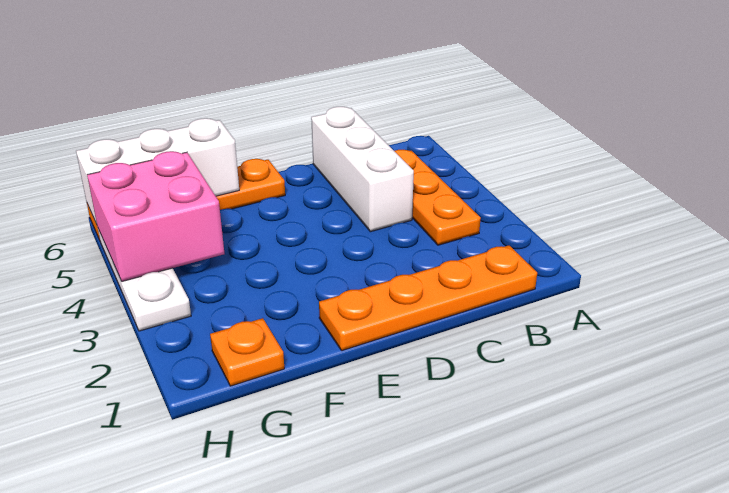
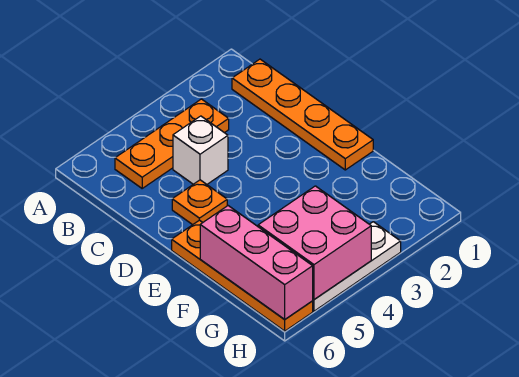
white brick C4:C6 level 1 -> white brick C4 level 1
white brick F6:H6 level 2 -> pink brick F6:H6 level 2
orange plate G1 level 1 -> orange plate D5 level 1

